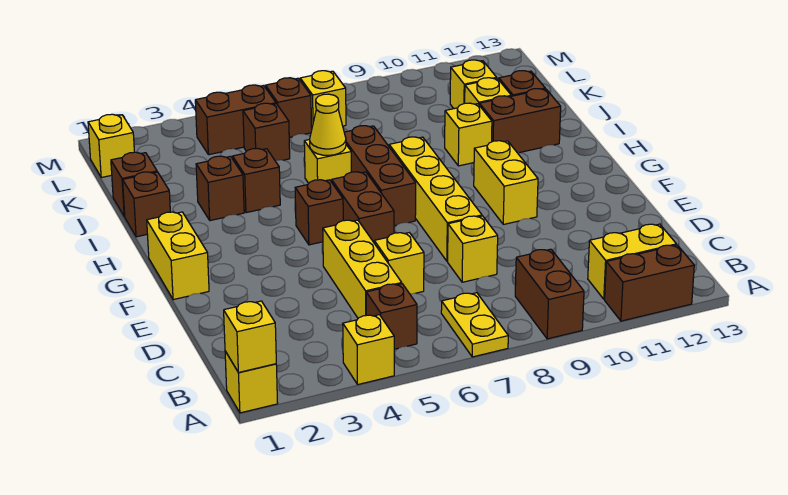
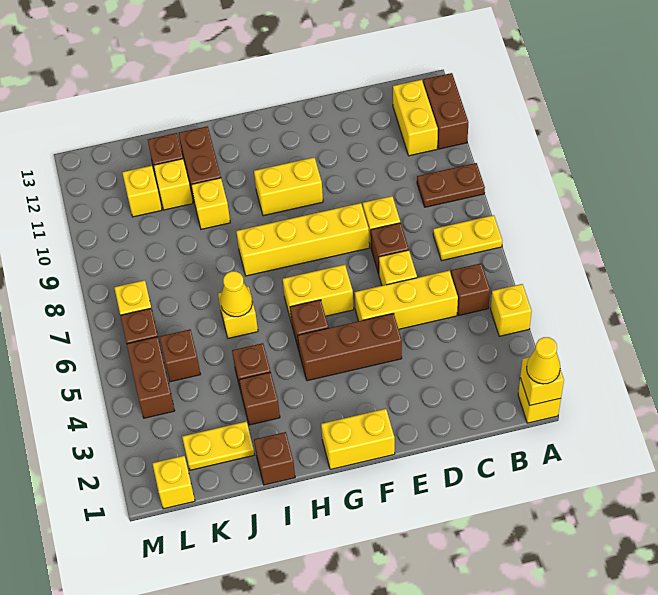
none -> yellow cone A1 level 3
brown brick A9:B9 level 1 -> brown plate A9:B9 level 1
brown brick F6:G6 level 1 -> yellow brick F6:G6 level 1
brown brick G7:I7 level 1 -> brown brick E4:G4 level 1
brown brick J1 level 1 -> brown brick D7 level 1
none -> yellow plate J2:K2 level 1

